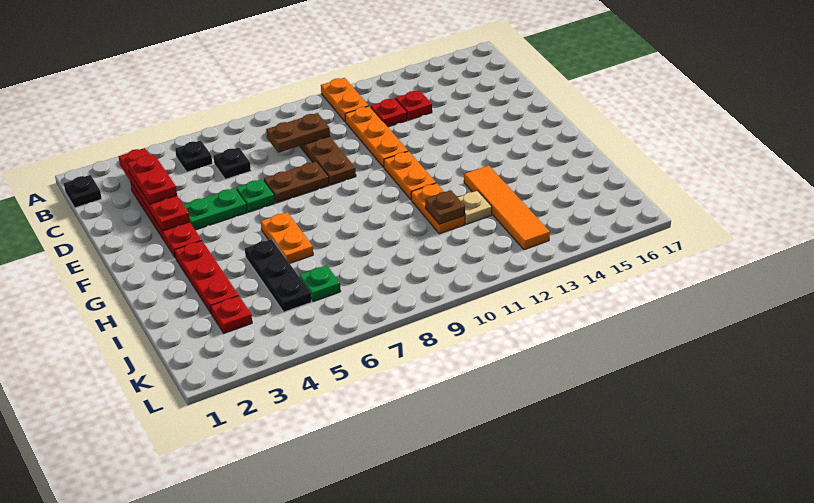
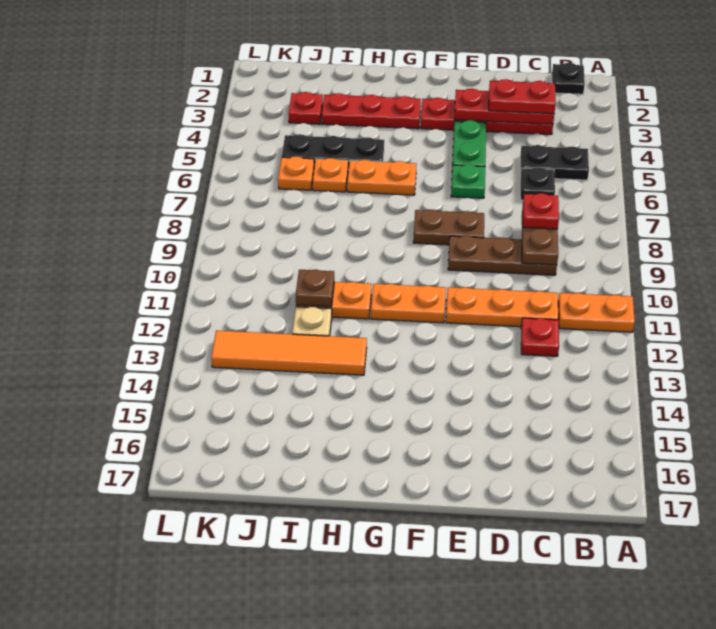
red plate B3:E3 level 2 -> red plate C3:E3 level 2
black plate B5 level 1 -> black plate B5:C5 level 1
red plate C13 level 1 -> red plate C8 level 3
brown plate E7:E8 level 1 -> brown plate E8:F8 level 1
none -> orange plate I6 level 1
green plate J6 level 1 -> orange plate J6 level 1

